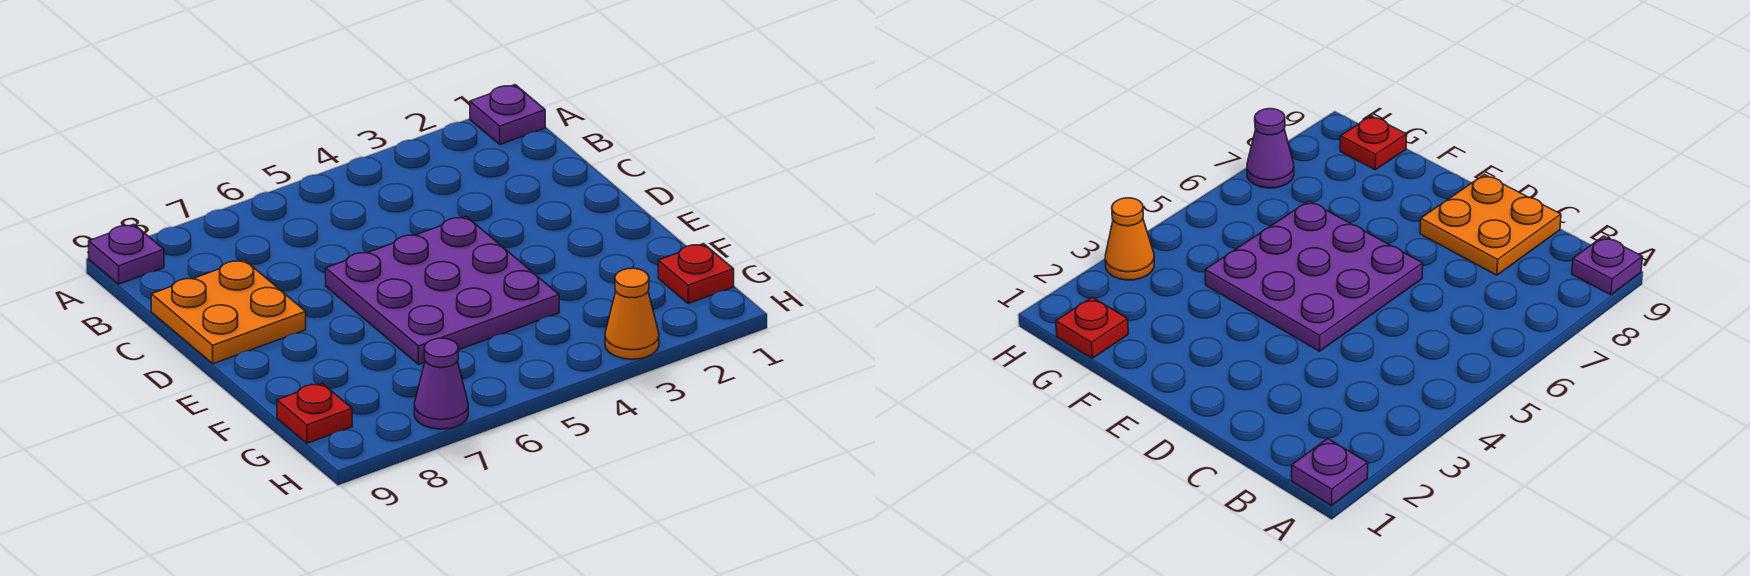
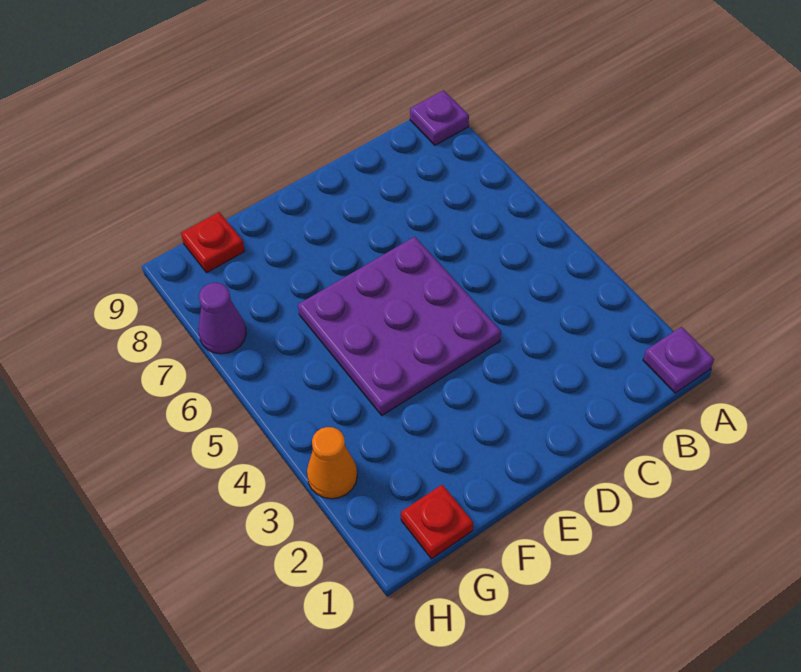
orange plate C8:D9 level 1 -> none

